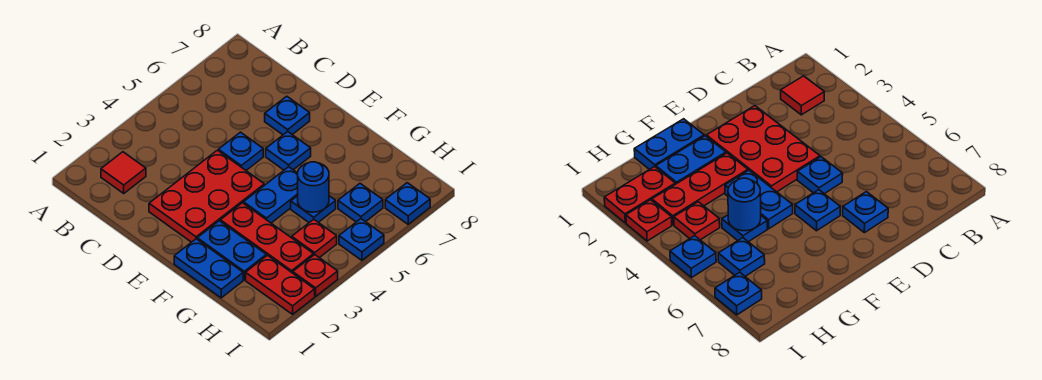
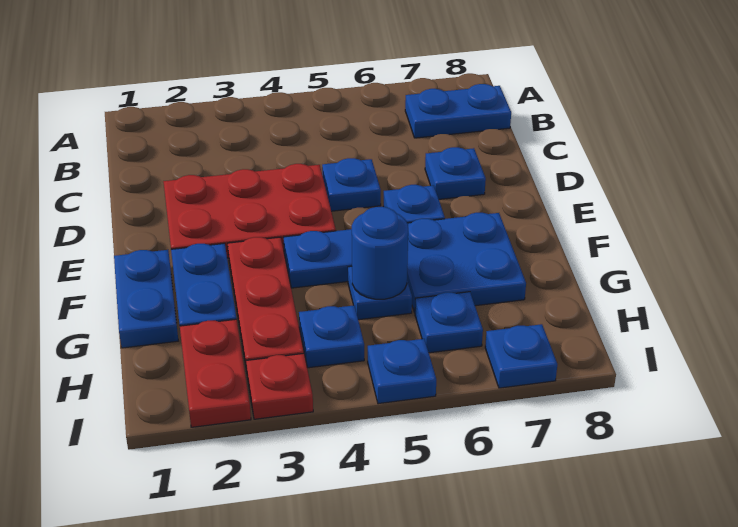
red tile B2 level 1 -> none
none -> blue plate B7:B8 level 1
none -> blue plate F6:G7 level 1
red plate H4 level 1 -> blue plate H4 level 1

